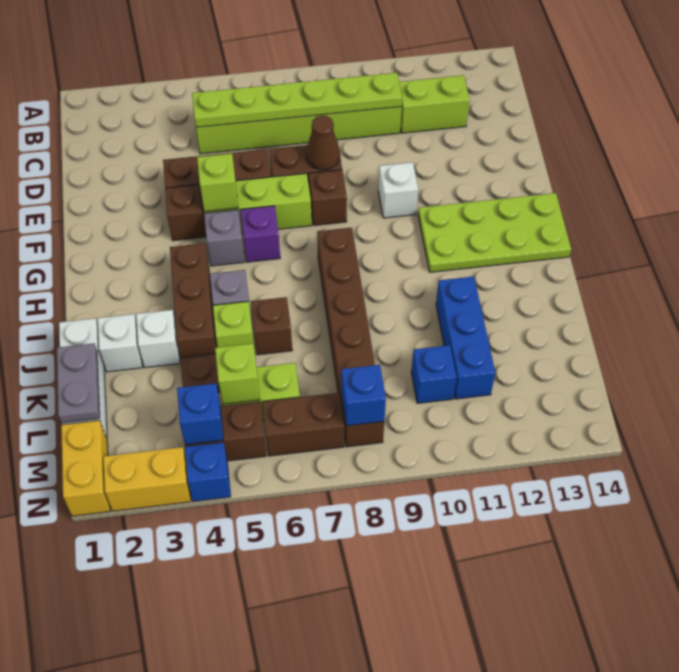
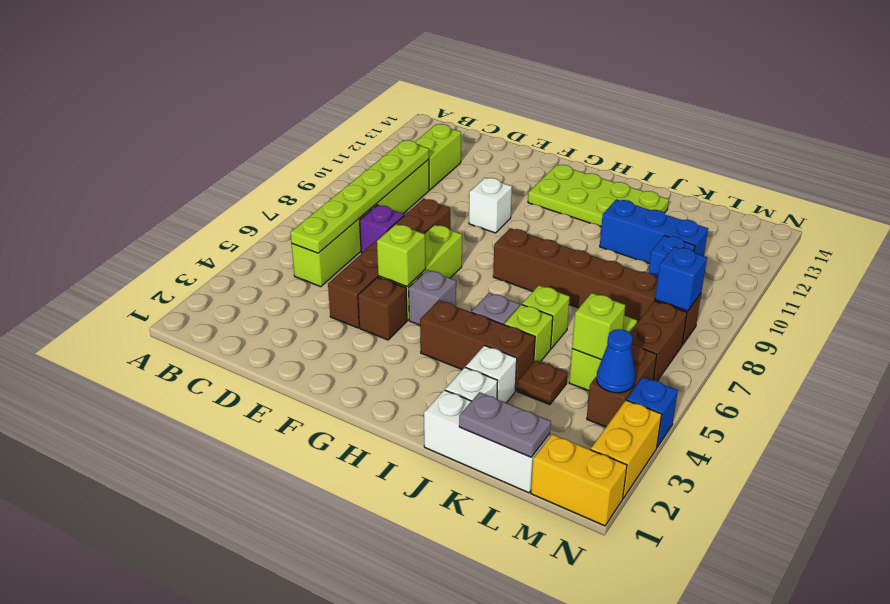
brown cone E8 level 2 -> none
brown brick F8 level 1 -> none
purple brick G6 level 1 -> purple brick D7 level 1
lime plate G11:H14 level 1 -> lime plate G12:J13 level 1
brown brick J6 level 1 -> lime brick J6 level 1
blue brick M4 level 2 -> blue cone M4 level 2

